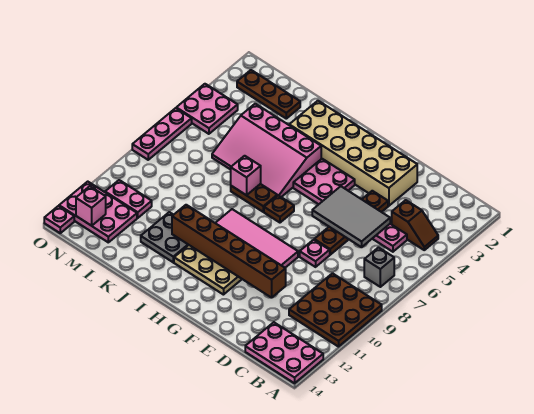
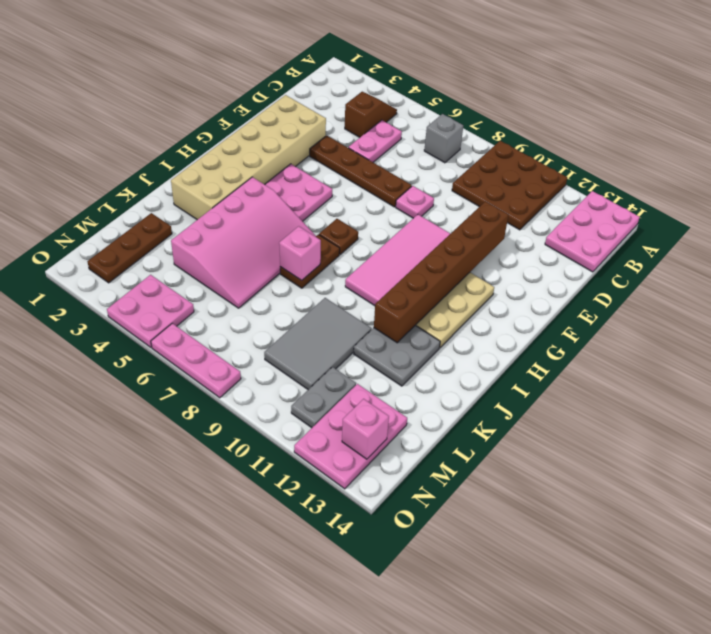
grey tile D5:F6 level 2 -> grey tile K9:M10 level 1
pink plate M11:N11 level 1 -> grey plate M11:N11 level 1
pink plate O14 level 1 -> none

